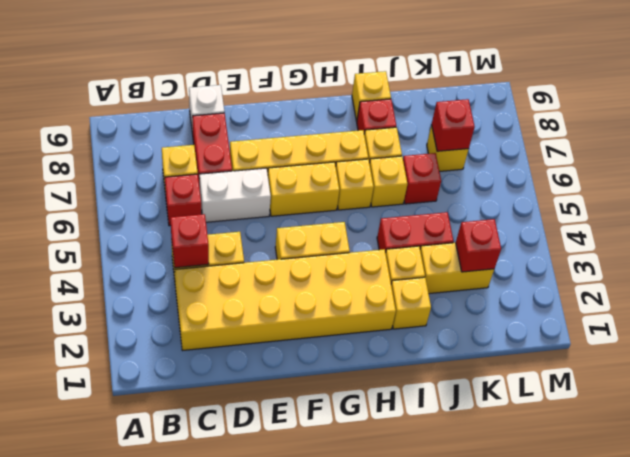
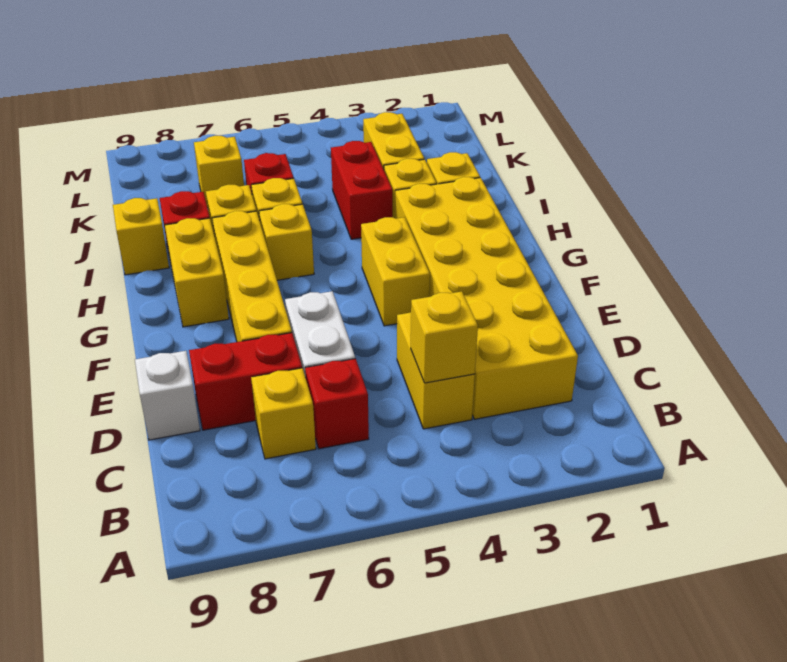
red brick C4 level 2 -> yellow brick C4 level 2
yellow brick F6:G6 level 1 -> yellow brick G8:H8 level 1
red brick K3 level 2 -> none
red brick K7 level 2 -> none

